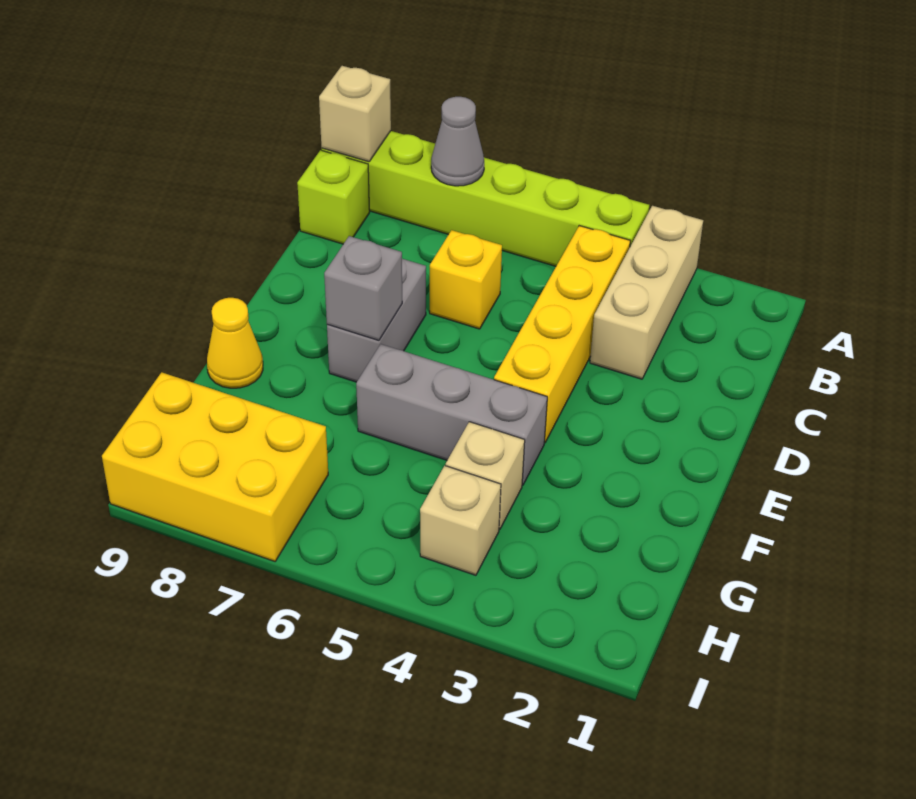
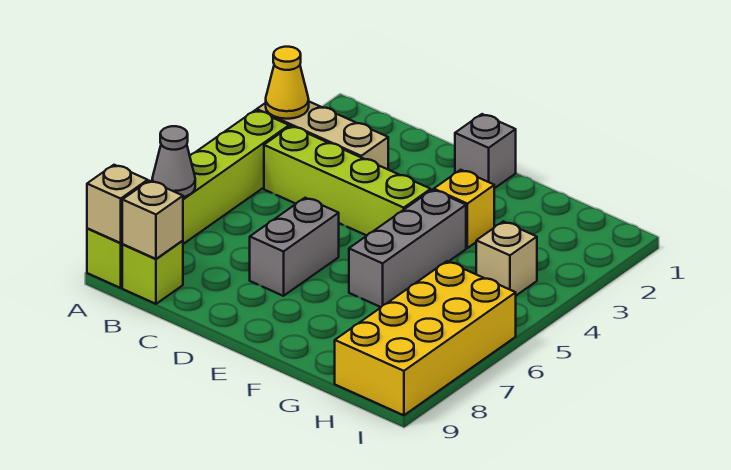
yellow brick B4:E4 level 1 -> lime brick B4:E4 level 1
yellow brick C6 level 1 -> yellow brick F3 level 1
grey brick D7:E7 level 1 -> grey brick D6:D7 level 1
grey brick E7 level 2 -> grey brick E1 level 1
yellow cone F9 level 1 -> yellow cone A3 level 2
tan brick G4 level 1 -> tan brick B9 level 2
yellow brick H7:I9 level 1 -> yellow brick H6:I9 level 1

